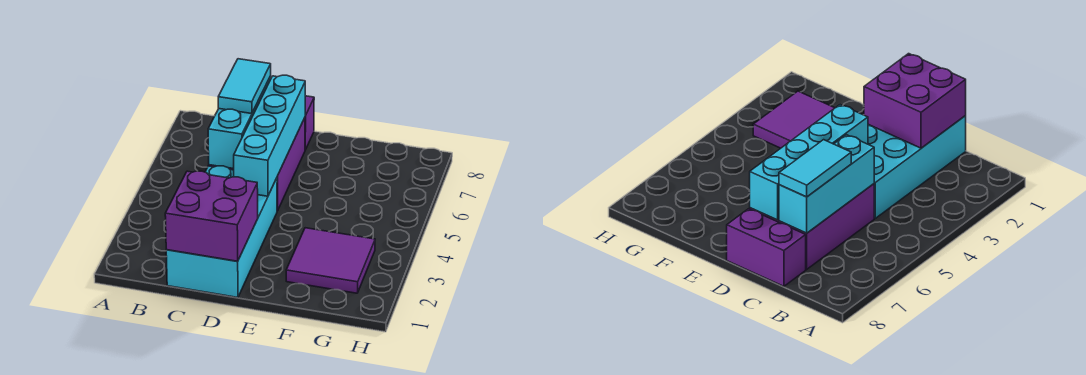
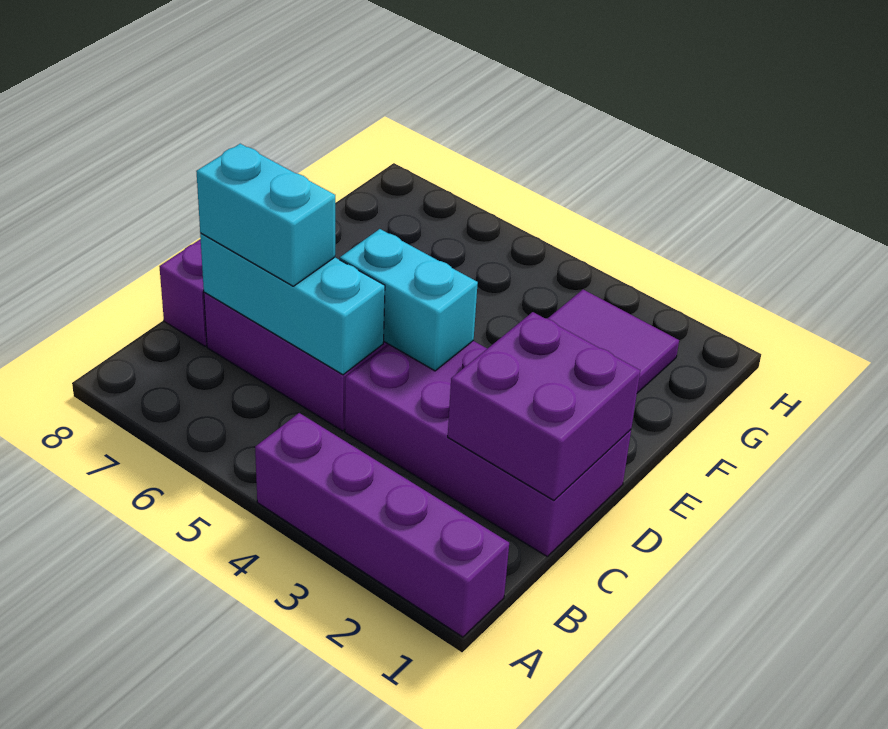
none -> purple brick A1:A4 level 1
cyan brick C1:D4 level 1 -> purple brick C1:D4 level 1
cyan tile C6:C7 level 3 -> cyan brick C6:C7 level 3
cyan brick D4:D7 level 2 -> cyan brick D4:D5 level 2

